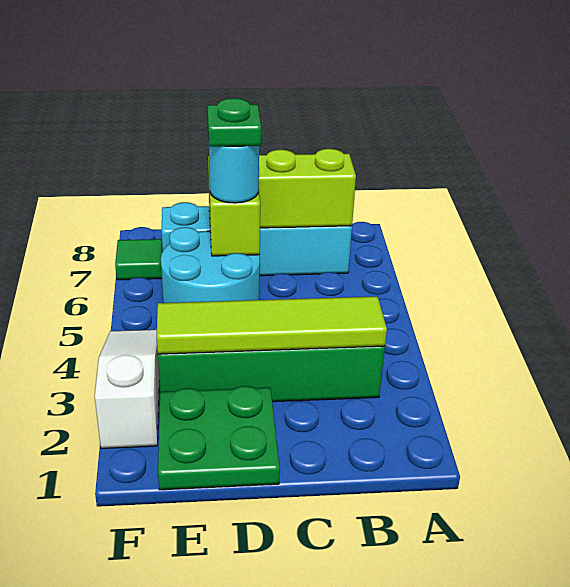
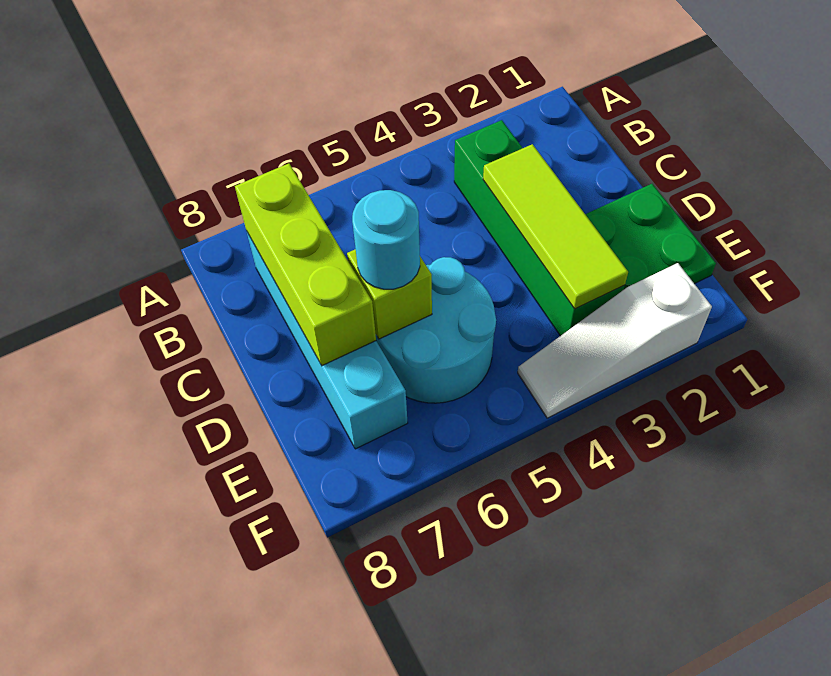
lime tile B3:E3 level 2 -> lime tile C3:E3 level 2
green plate D6 level 4 -> none
green tile F7 level 1 -> none

